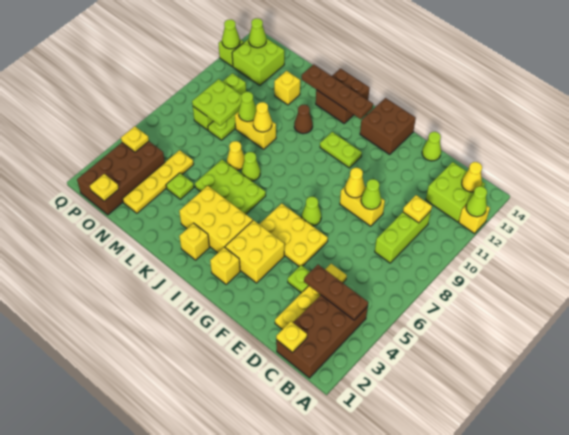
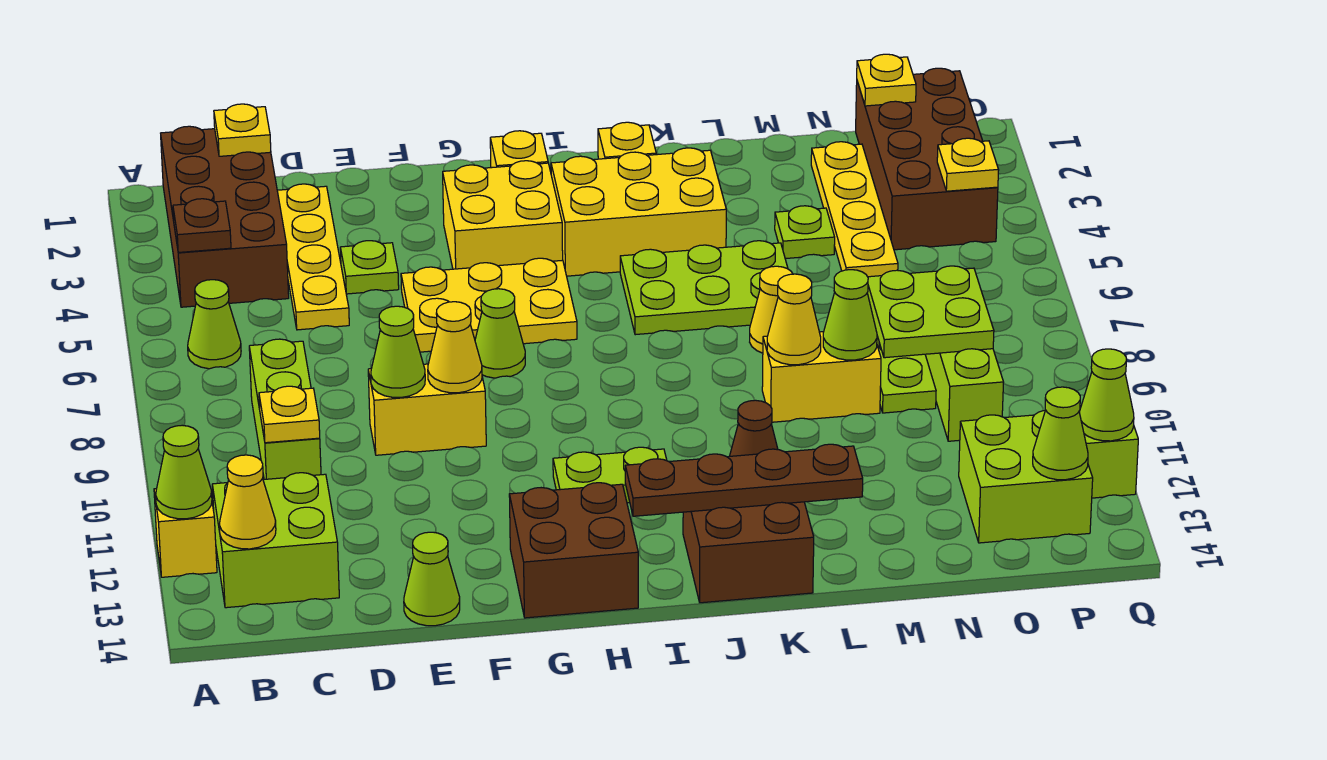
brown plate B4:D4 level 2 -> brown plate B4 level 2
lime cone K7 level 1 -> lime cone B6 level 1
yellow brick M12 level 1 -> none

